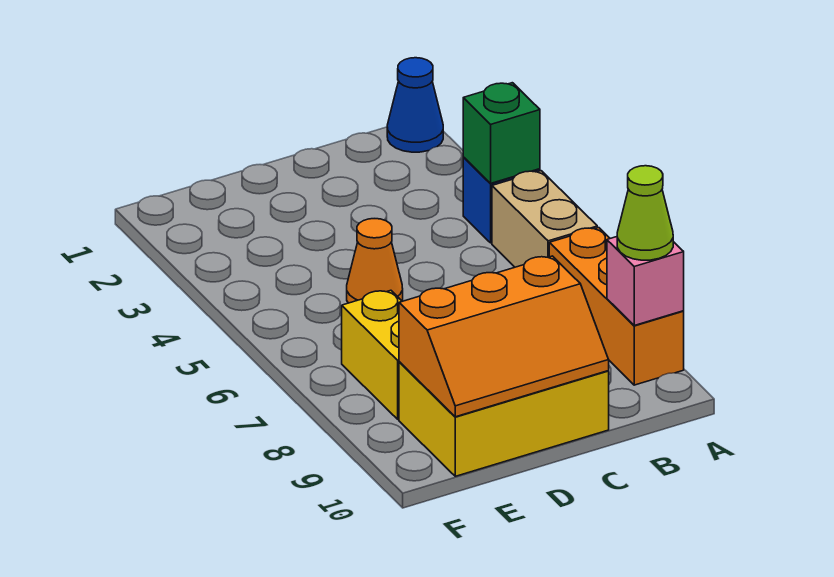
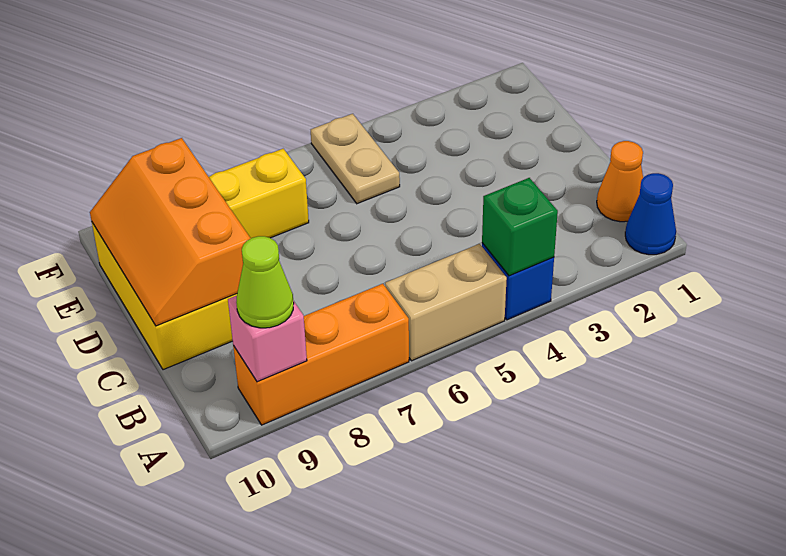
orange cone D5 level 1 -> orange cone B1 level 1
none -> tan plate E5:F5 level 1

